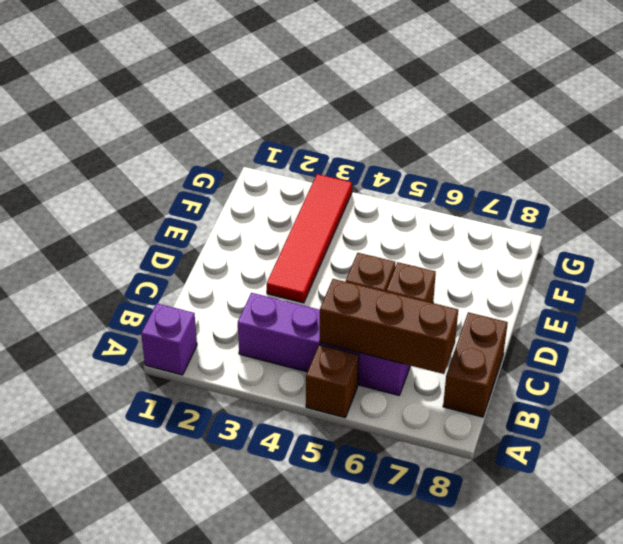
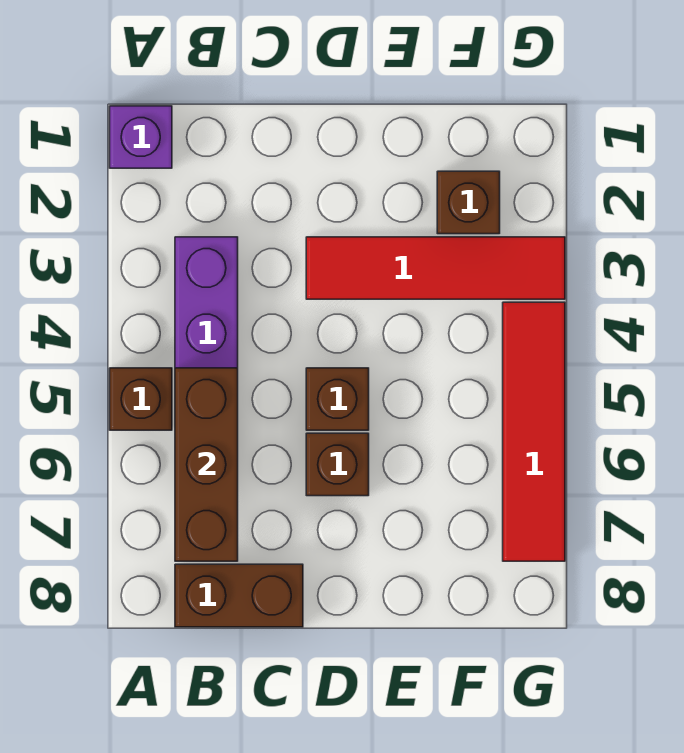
none -> brown brick F2 level 1
none -> red tile G4:G7 level 1

